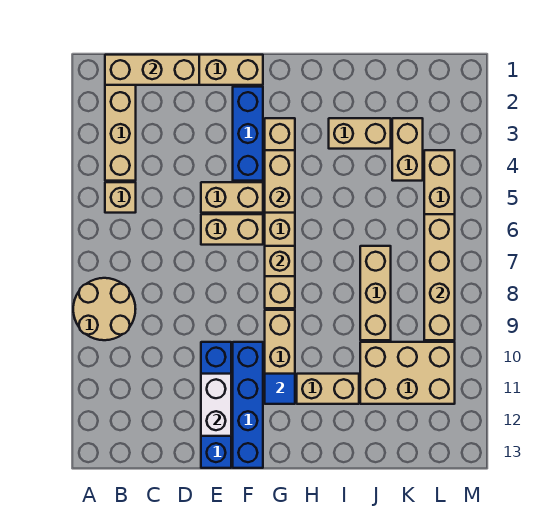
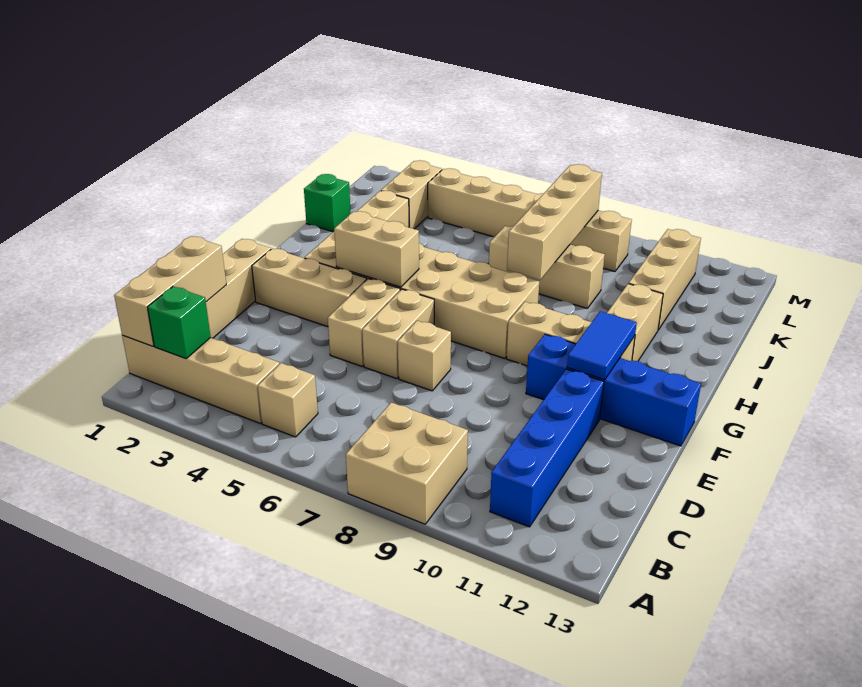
tan round brick A8:B9 level 1 -> tan brick A8:B9 level 1
none -> green brick B2 level 2
blue brick E10:E13 level 1 -> blue brick B11:E11 level 1
white brick E11:E12 level 2 -> none
blue brick F2:F4 level 1 -> tan brick F2:F4 level 1
tan brick G3:G8 level 1 -> tan brick G3:H8 level 1
tan brick G7 level 2 -> tan brick E7 level 1
blue tile G11 level 2 -> blue tile F11:G11 level 2
none -> green brick J1 level 1
tan brick J10:L11 level 1 -> tan brick J11:L11 level 1
tan brick K3:K4 level 1 -> tan brick K3:L3 level 1
tan brick L6:L9 level 2 -> tan brick I8:L8 level 2

